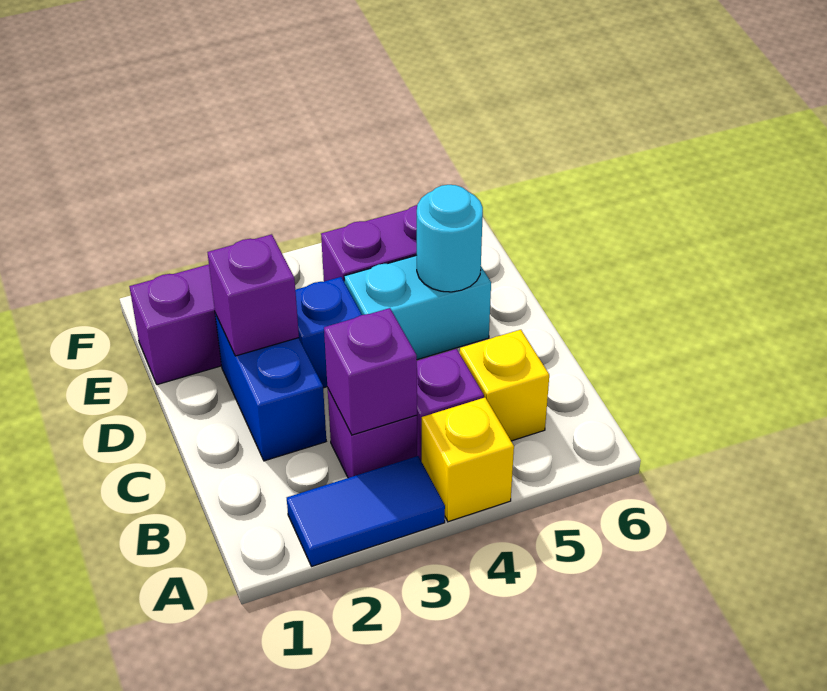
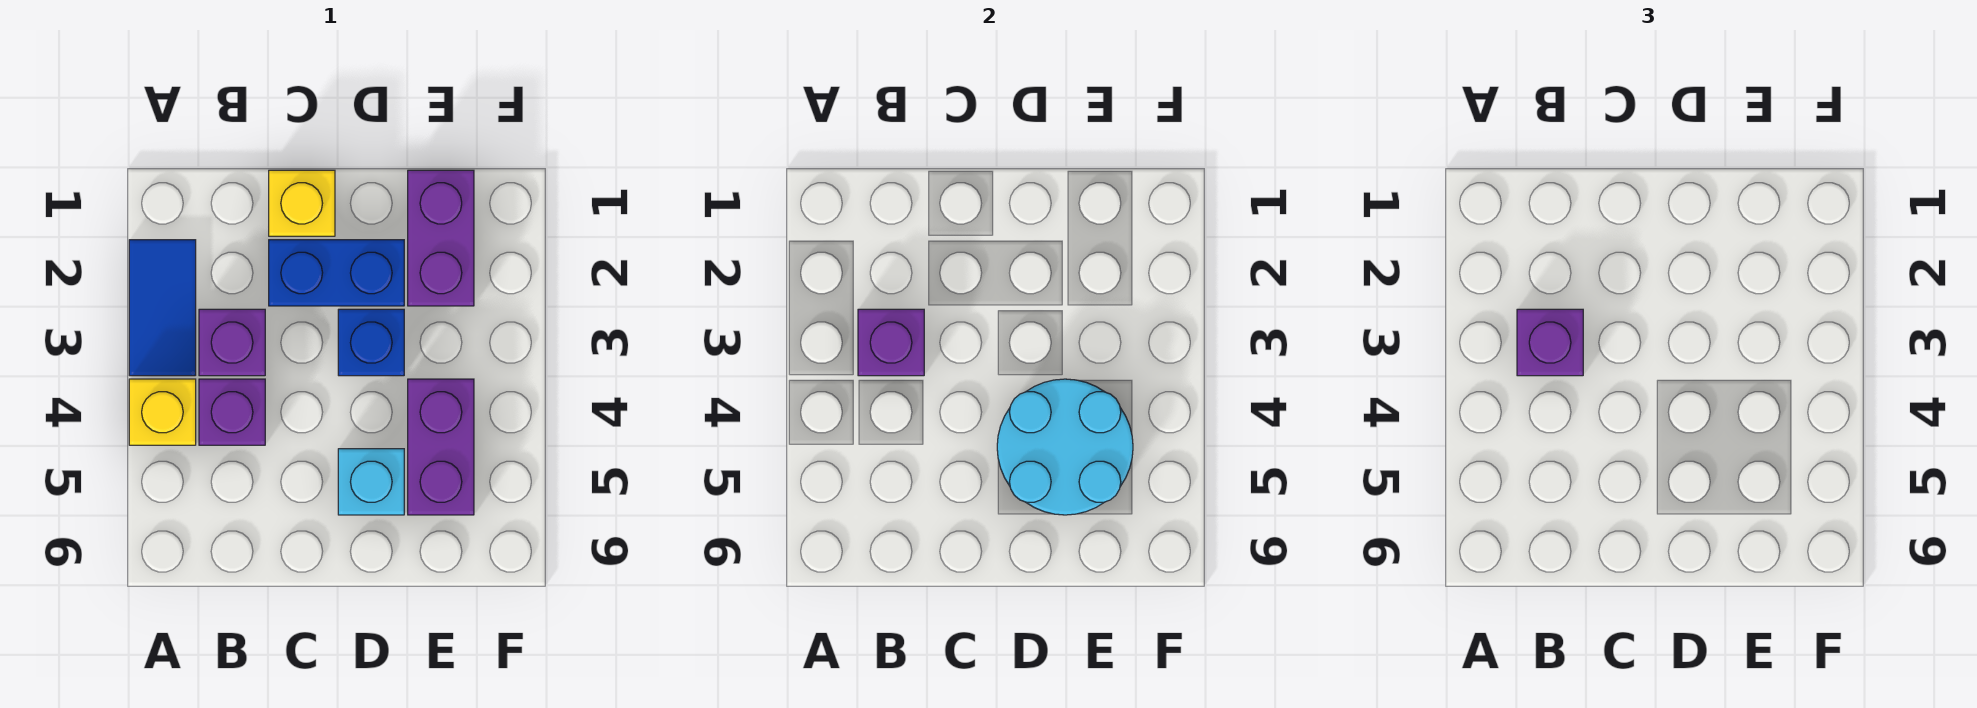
yellow brick B5 level 1 -> yellow brick C1 level 1
purple brick D2 level 2 -> purple brick B3 level 3
cyan brick D4:D5 level 1 -> cyan brick D5 level 1
cyan round brick D5 level 2 -> cyan round brick D4:E5 level 2

